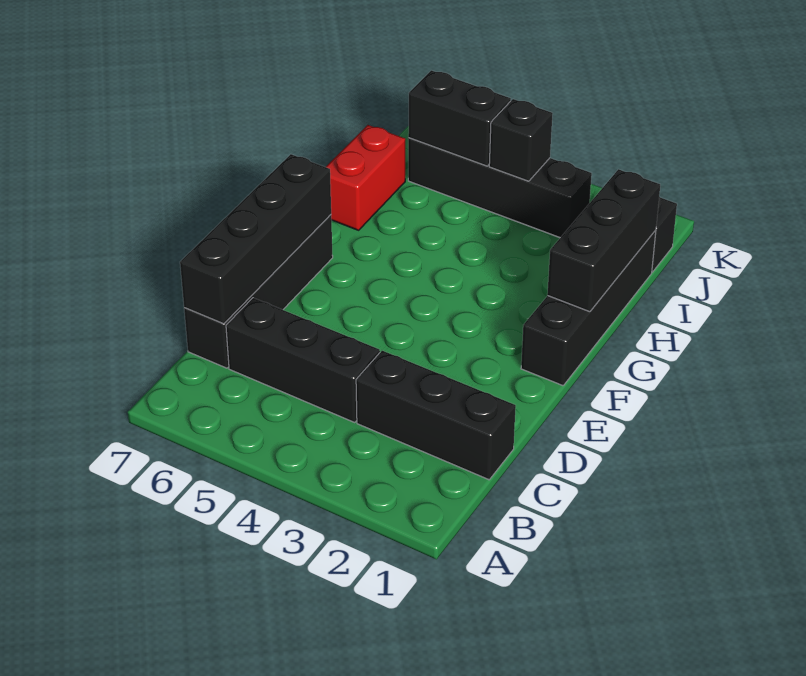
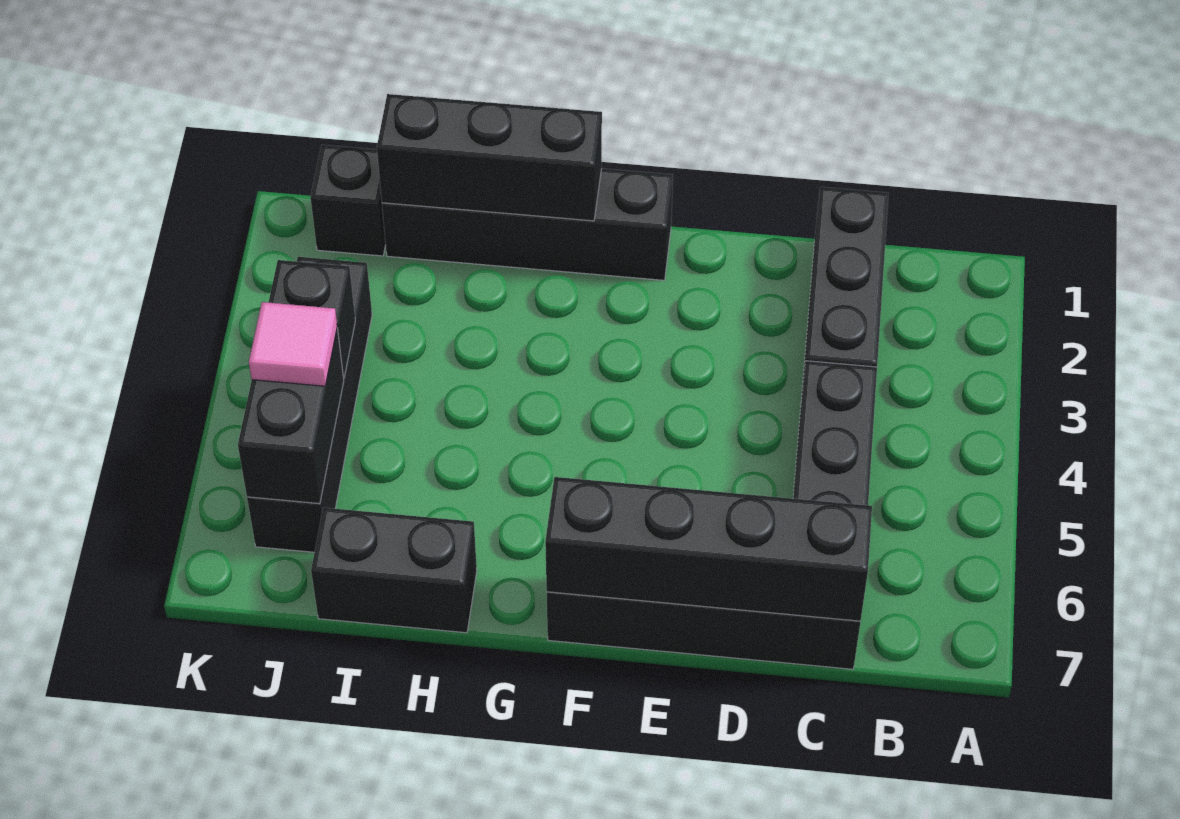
red brick H7:I7 level 1 -> black brick H7:I7 level 1
none -> pink tile J5 level 3

